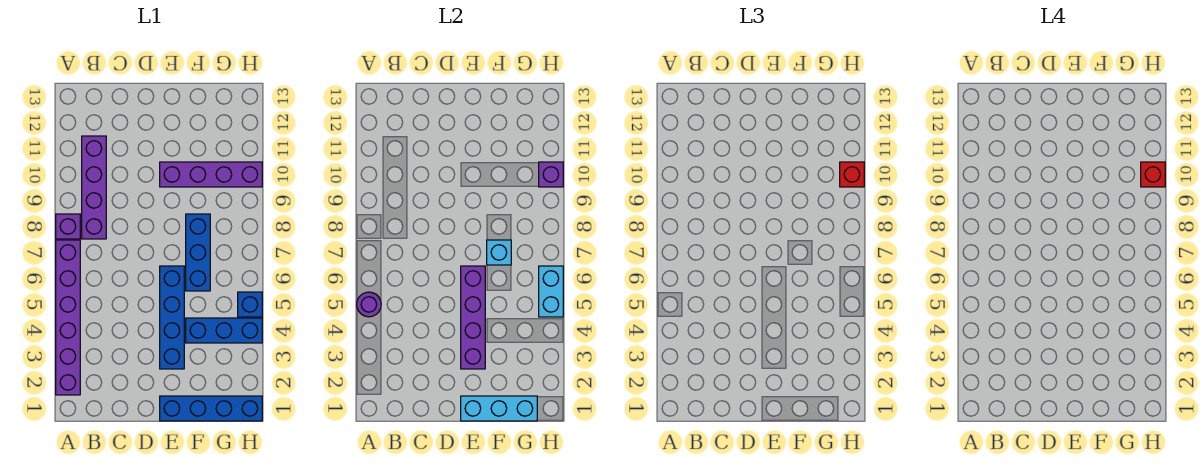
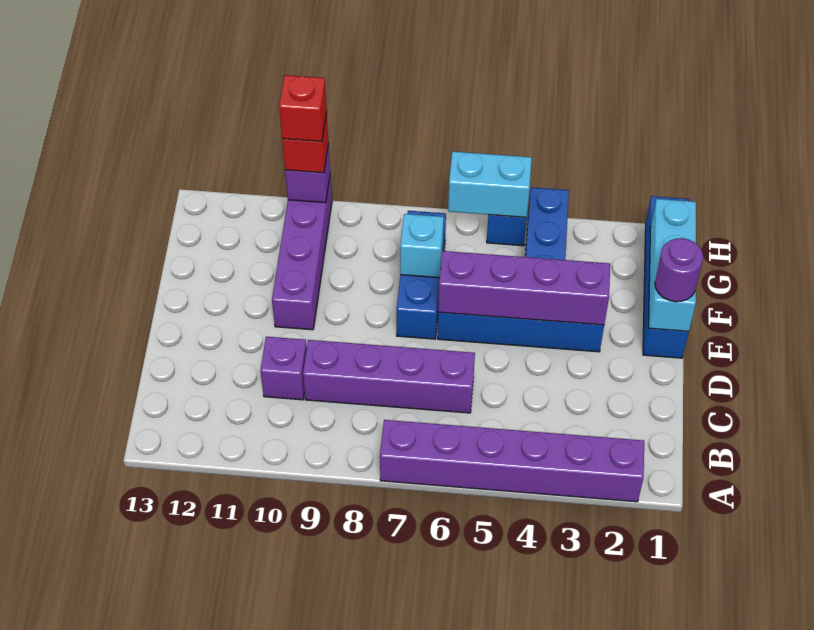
purple round brick A5 level 2 -> purple round brick E1 level 3
purple brick A8 level 1 -> purple brick C10 level 1
purple brick B8:B11 level 1 -> purple brick C6:C9 level 1
blue brick F6:F8 level 1 -> blue brick E7:G7 level 1

